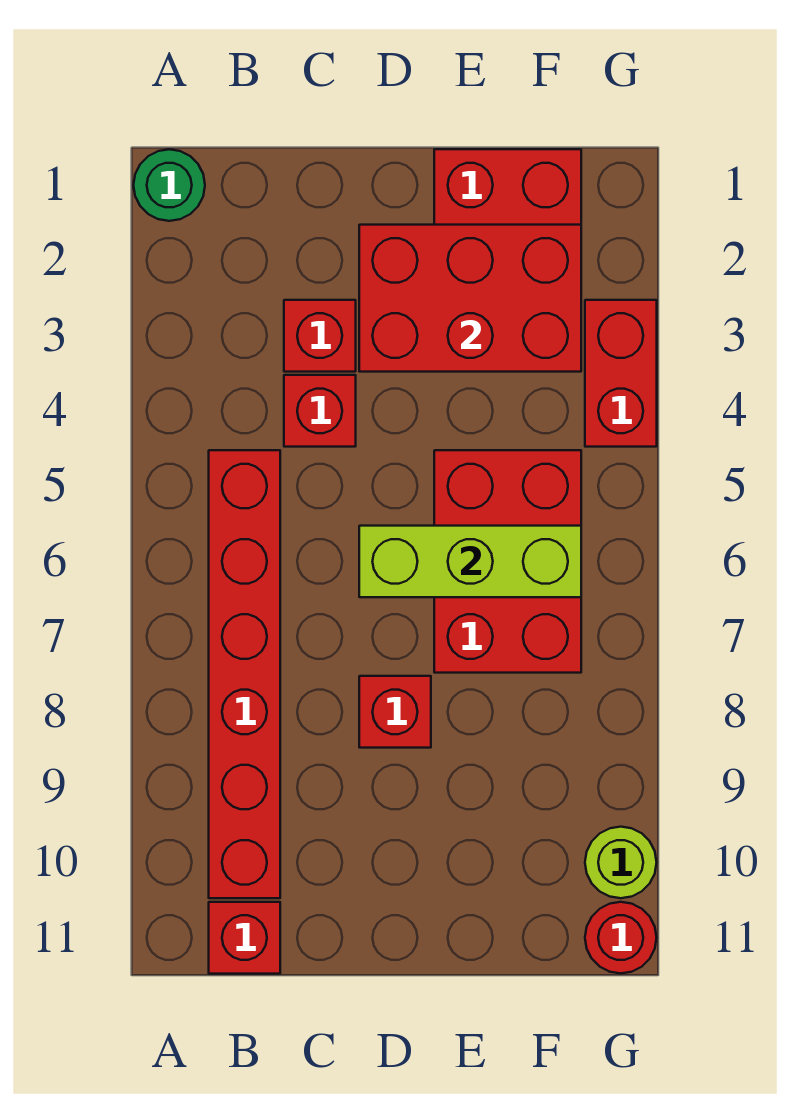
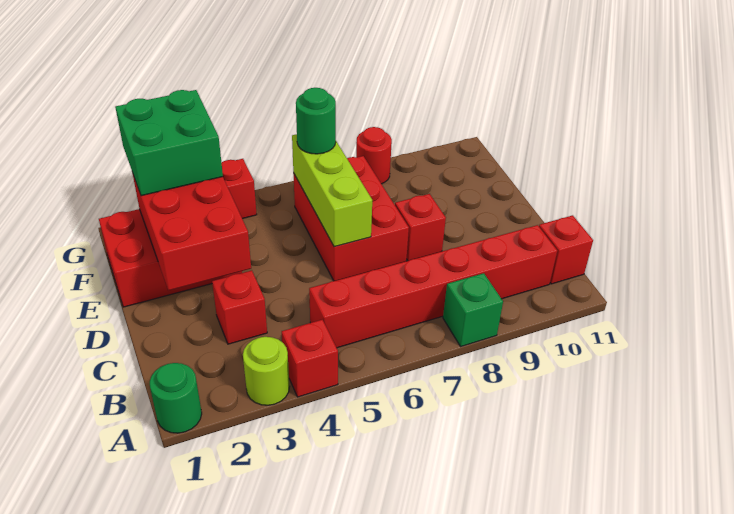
none -> green brick A8 level 1
red brick C4 level 1 -> red brick A4 level 1
red brick E5:F7 level 1 -> red brick D6:F7 level 1
none -> green brick F2:G3 level 3
none -> green round brick F6 level 3
lime round brick G10 level 1 -> lime round brick A3 level 1
red round brick G11 level 1 -> red round brick G8 level 1

